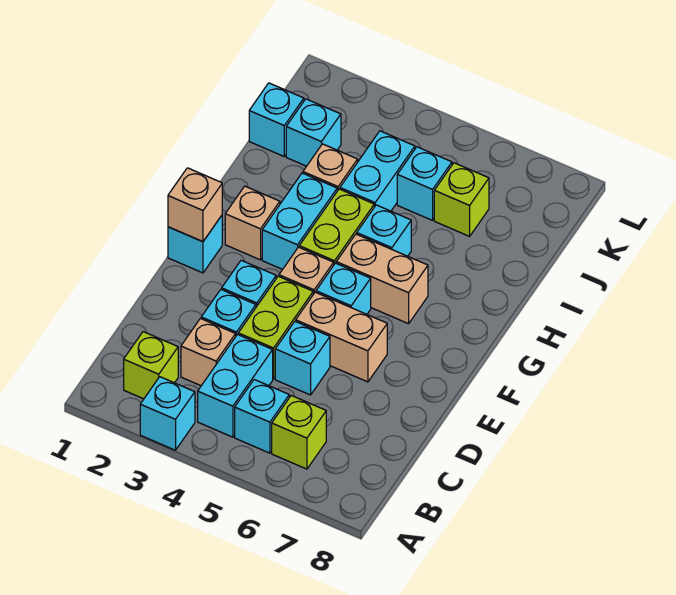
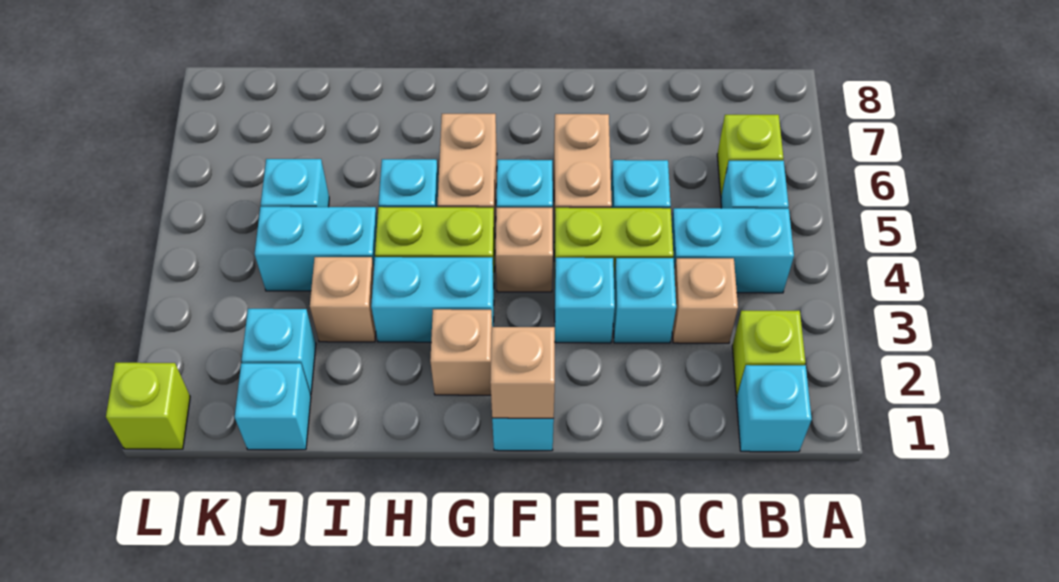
cyan brick A3 level 1 -> cyan brick B1 level 1
lime brick J6 level 1 -> lime brick L1 level 1

